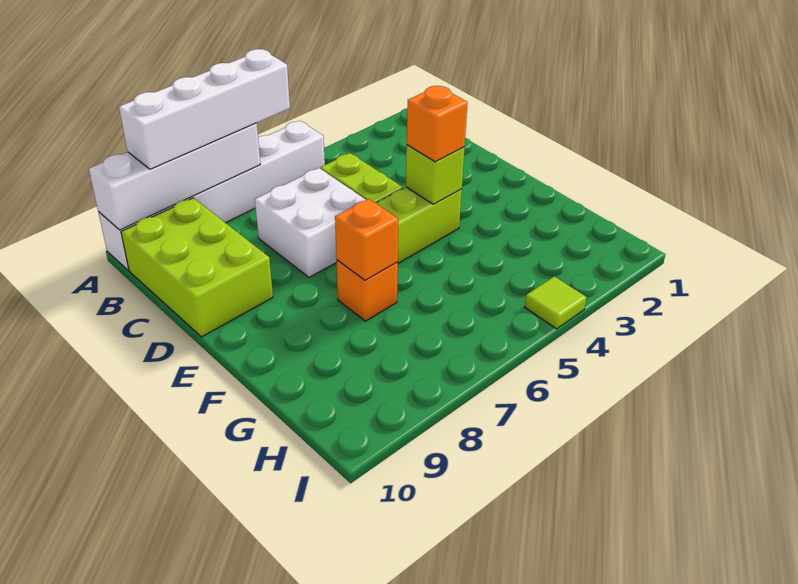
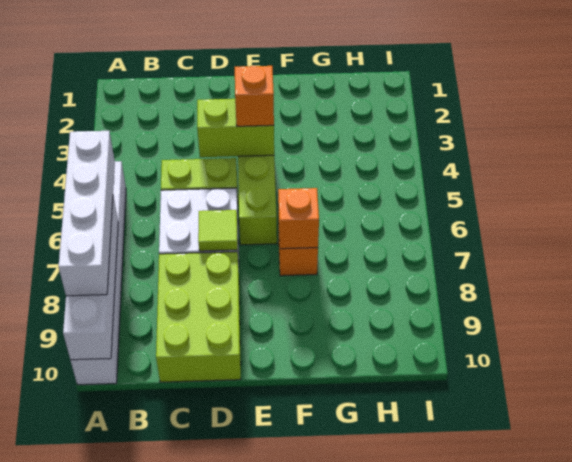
lime brick B9:D10 level 1 -> lime brick C8:D10 level 1
lime brick E4 level 2 -> lime brick D4:E4 level 2
lime tile I4 level 1 -> lime tile D7 level 2

